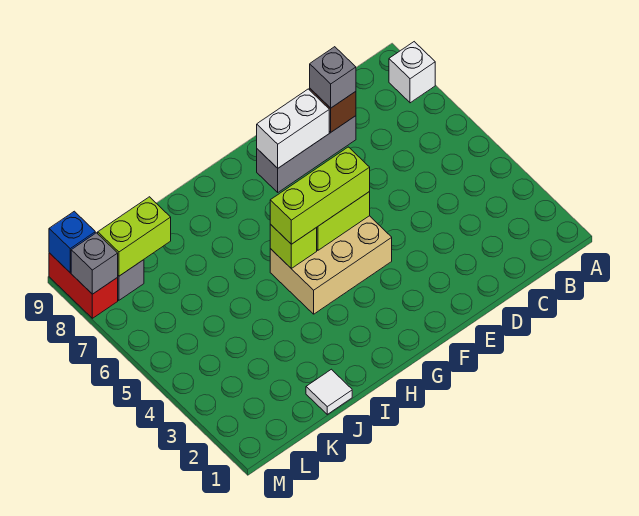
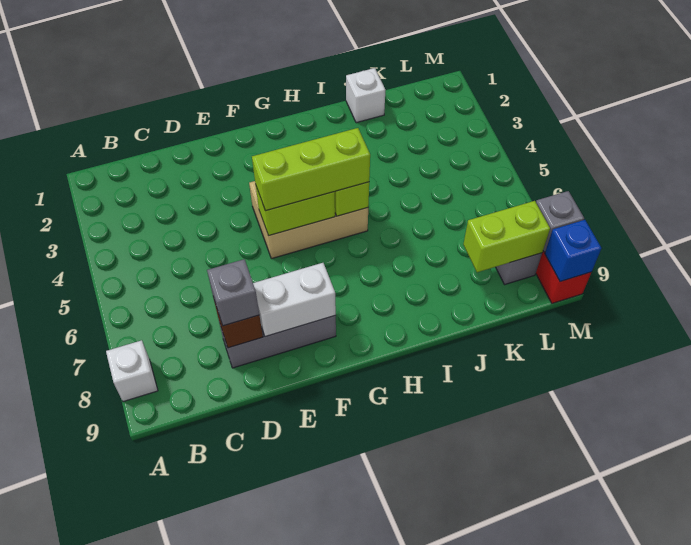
white tile J1 level 1 -> white brick J1 level 1

